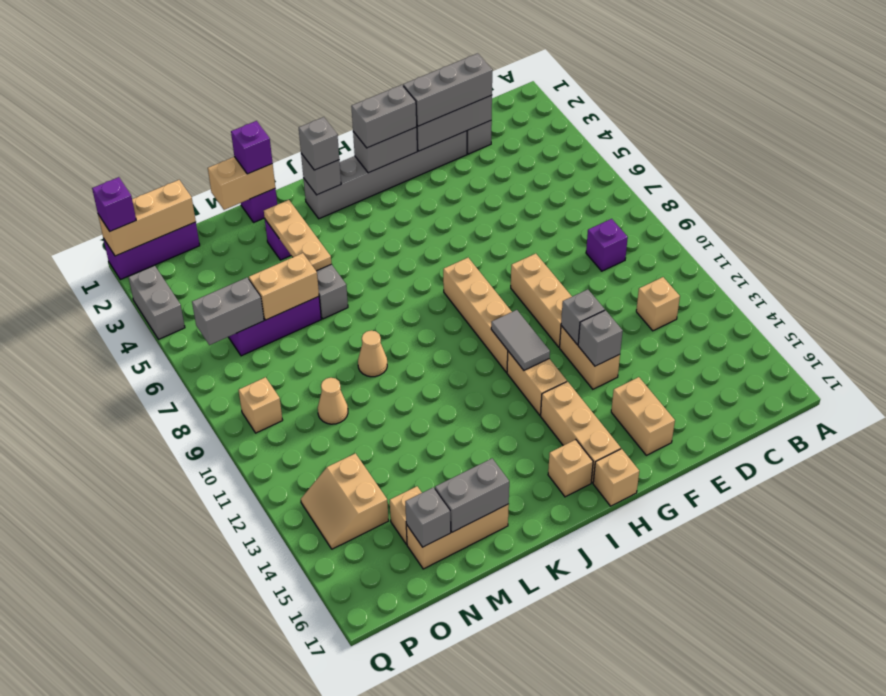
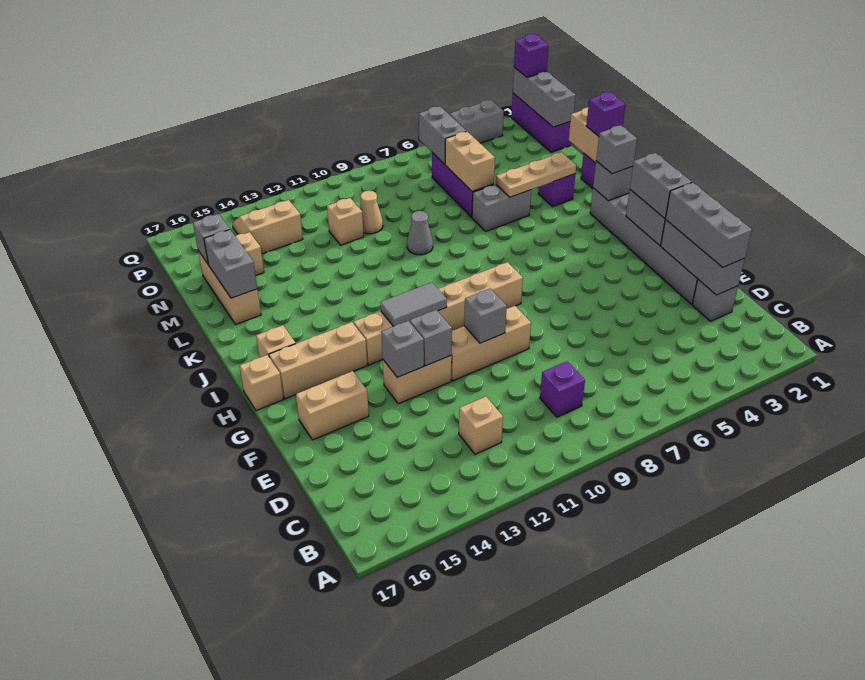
none -> grey brick F10 level 2
tan cone L9 level 1 -> grey cone L9 level 1
tan brick O1:Q1 level 2 -> grey brick O1:Q1 level 2
tan brick P9 level 1 -> tan brick N11 level 1

